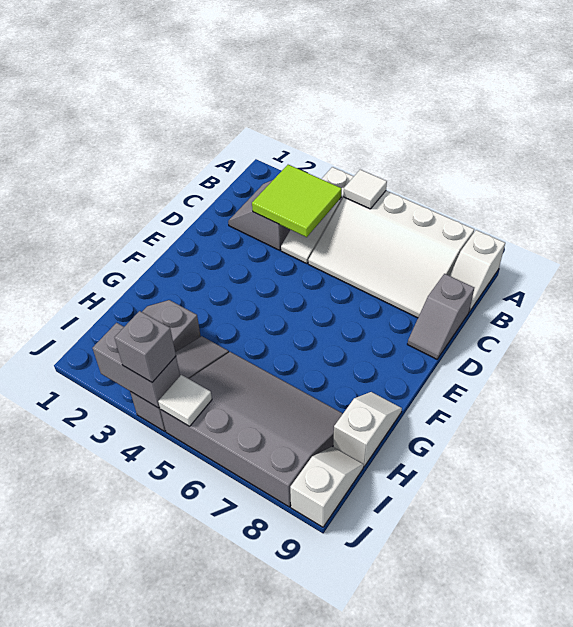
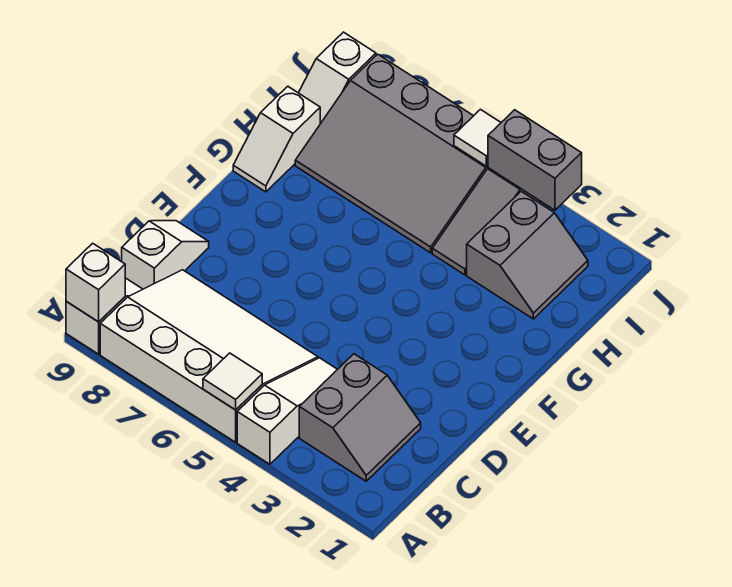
none -> white brick A9 level 2
lime tile B3:C4 level 2 -> none
grey slope C9:D9 level 1 top C -> white slope C9:D9 level 1 top C
grey brick J4 level 3 -> none

